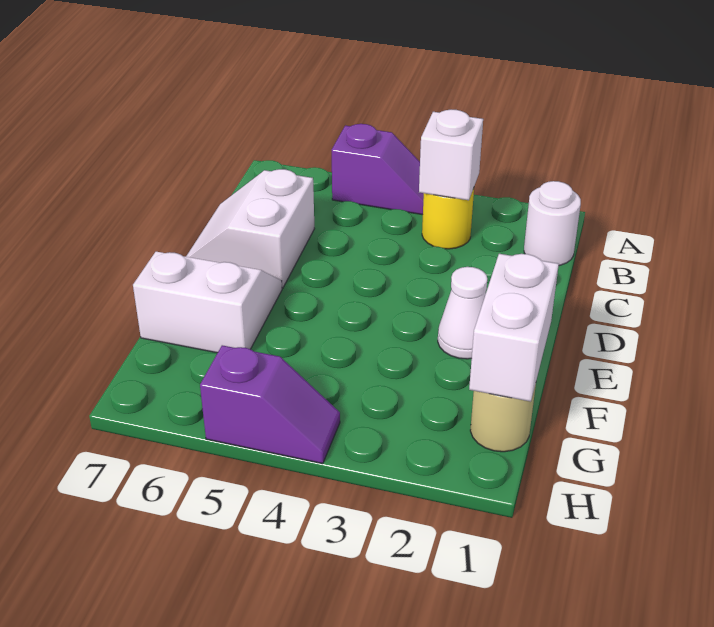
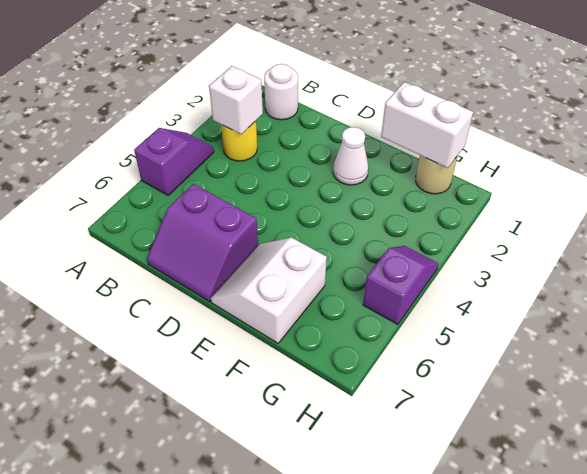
white slope C6:D7 level 1 top 6 -> purple slope C6:D7 level 1 top 6

